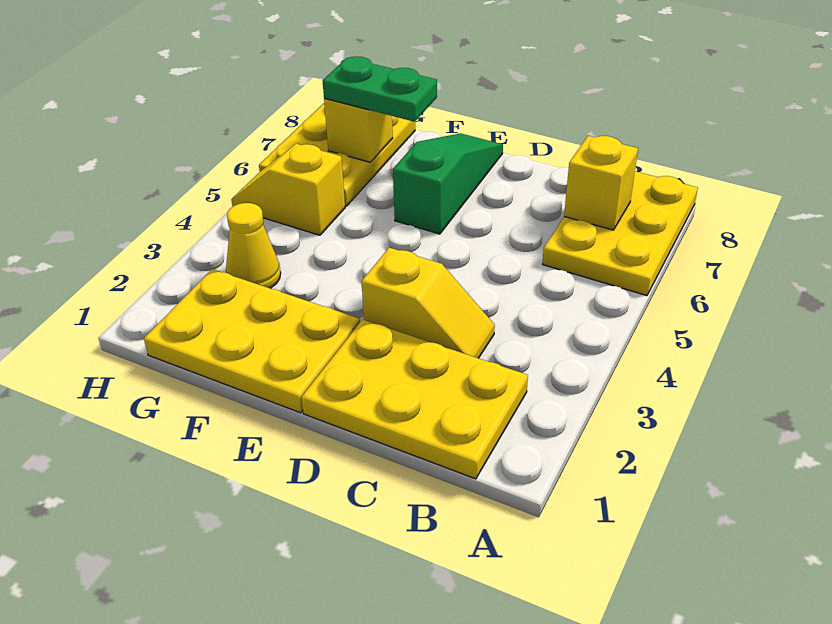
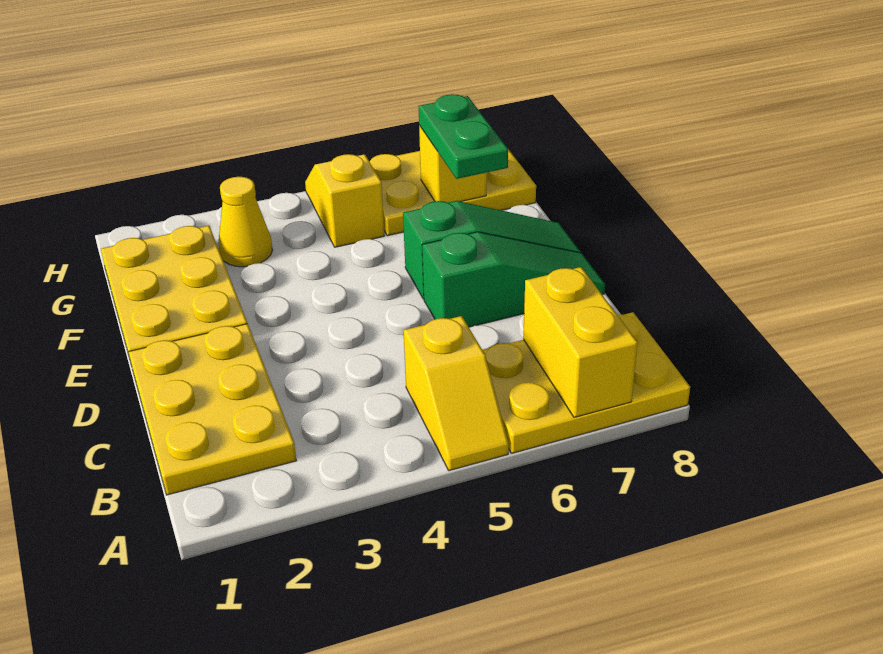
yellow brick B7 level 2 -> yellow brick A7:B7 level 2
yellow slope C3:D3 level 1 top D -> yellow slope A5:B5 level 1 top B
none -> green slope D6:D8 level 1 top 6

